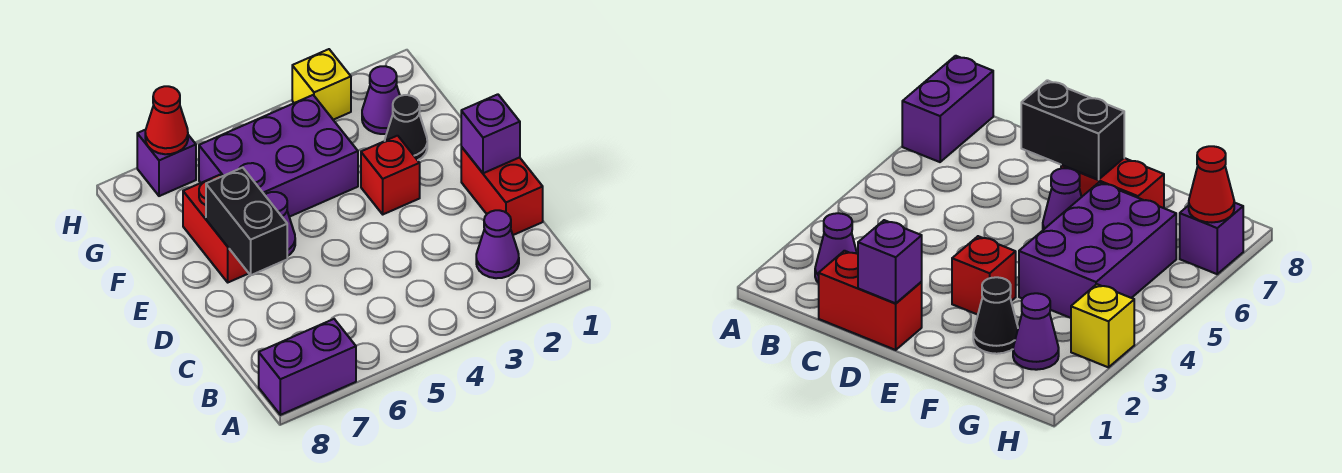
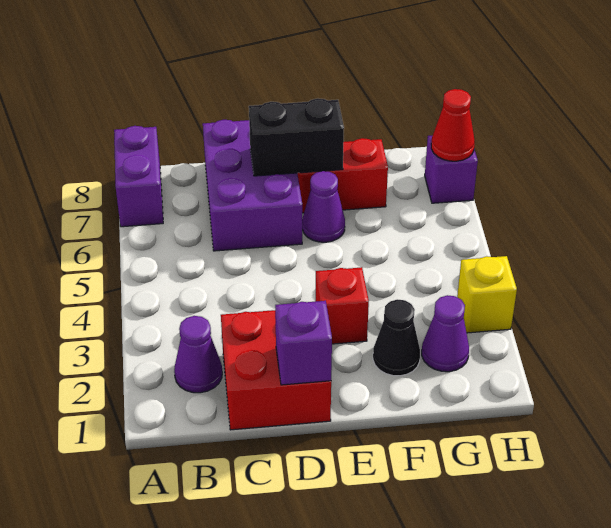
red brick C1:D1 level 1 -> red brick C1:D2 level 1
purple brick F4:G6 level 1 -> purple brick C6:D8 level 1

